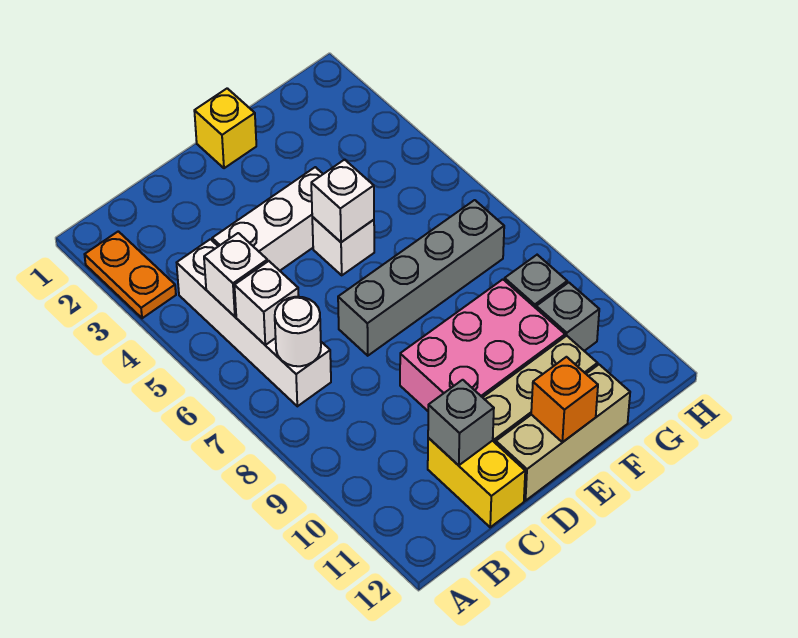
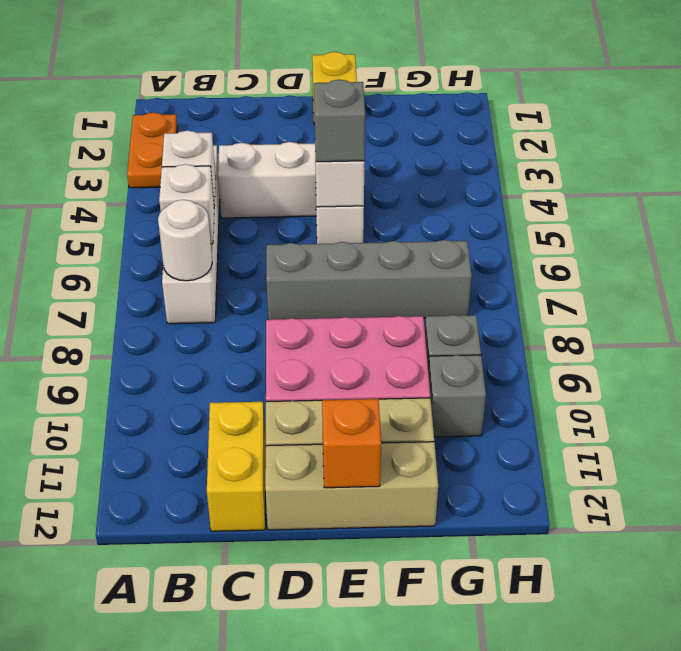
grey brick C11 level 2 -> grey brick E5 level 3

